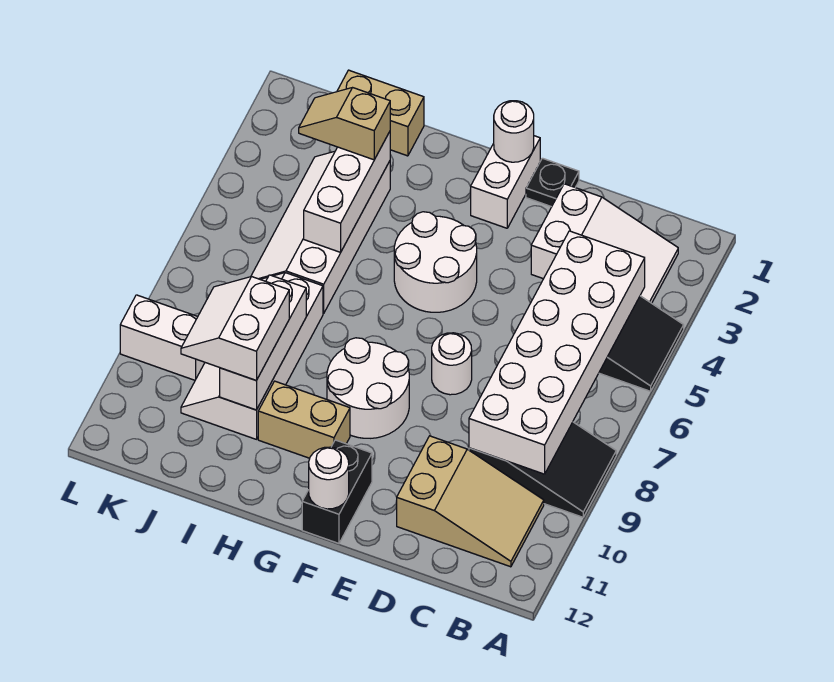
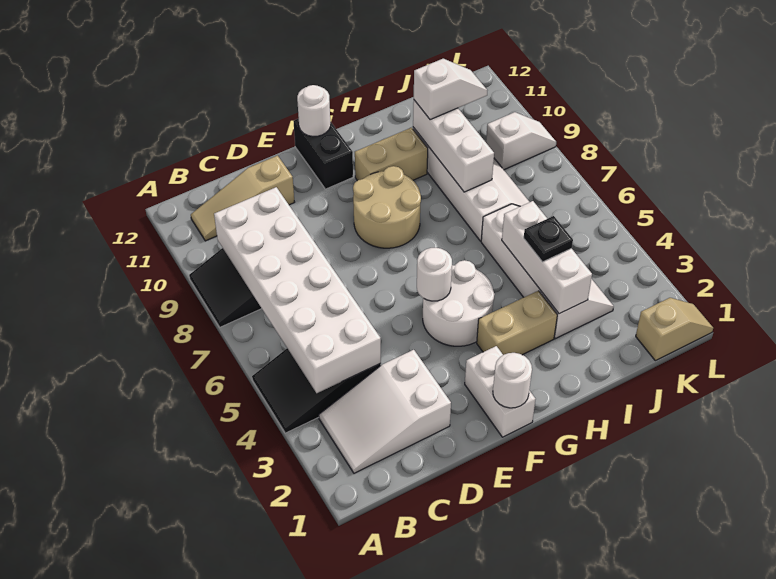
tan slope B10:D11 level 1 top D -> tan slope B11:D11 level 1 top D
black plate E1 level 1 -> black plate I4 level 3
white round brick E7 level 1 -> white round brick F5 level 2
white round brick F8:G9 level 1 -> tan round brick F8:G9 level 1
tan brick I1:J1 level 1 -> tan brick G3:H3 level 1
tan slope I3:J3 level 3 top I -> tan slope K1:L1 level 1 top K
white slope I9:J10 level 3 top I -> white slope I10:J10 level 3 top I
white brick K9:L9 level 1 -> white slope K9:L9 level 1 top K

